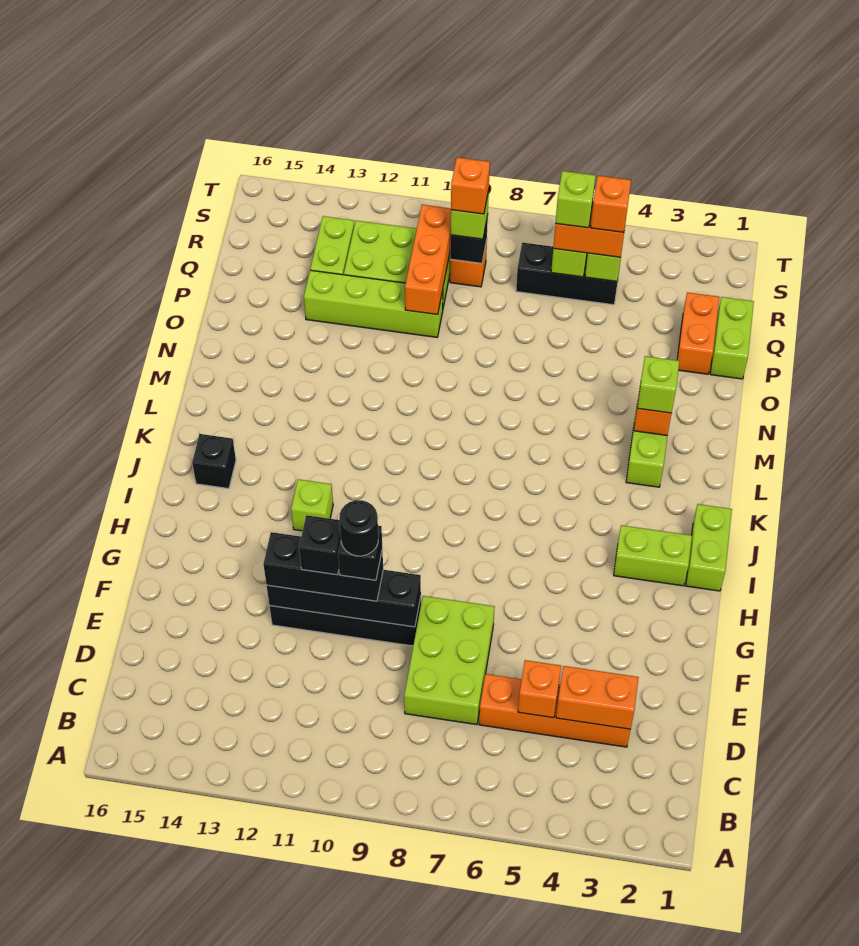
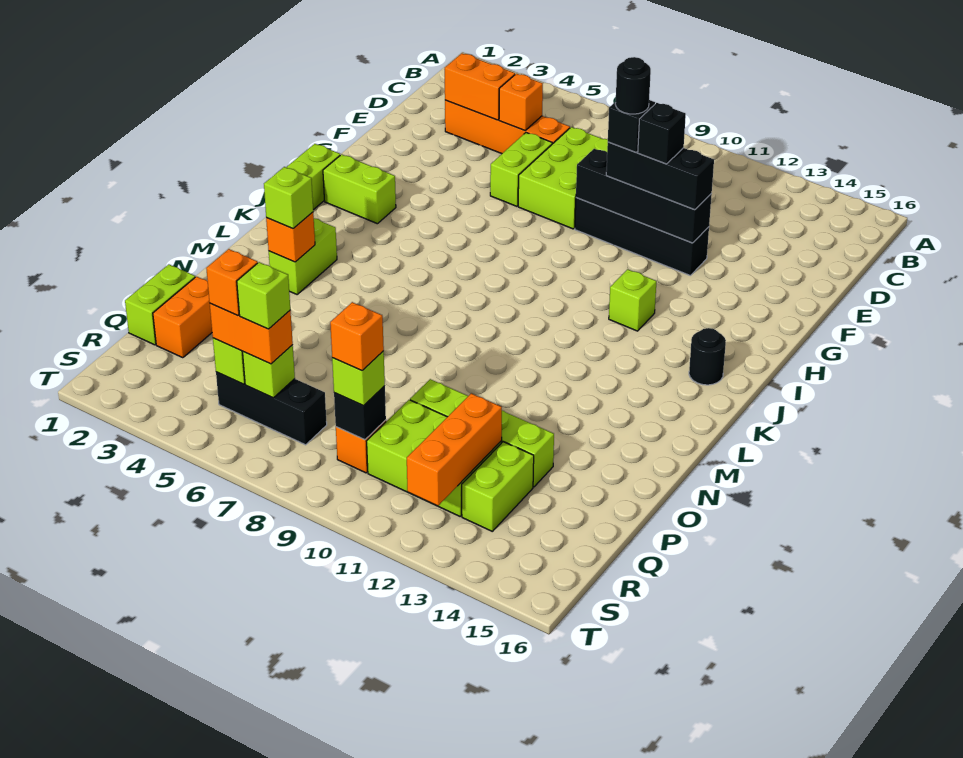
none -> lime brick E6:F6 level 1
black brick J15 level 1 -> black round brick J15 level 1
orange brick P10:R10 level 2 -> orange brick Q12:S12 level 2

